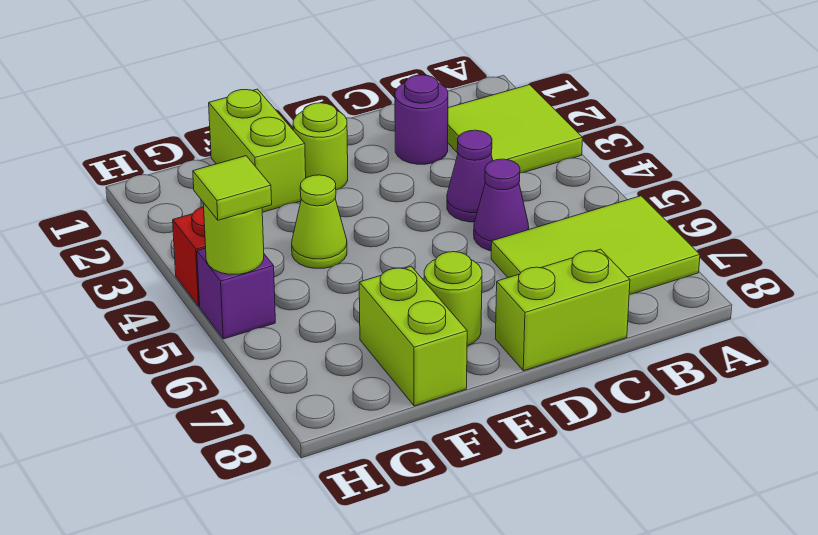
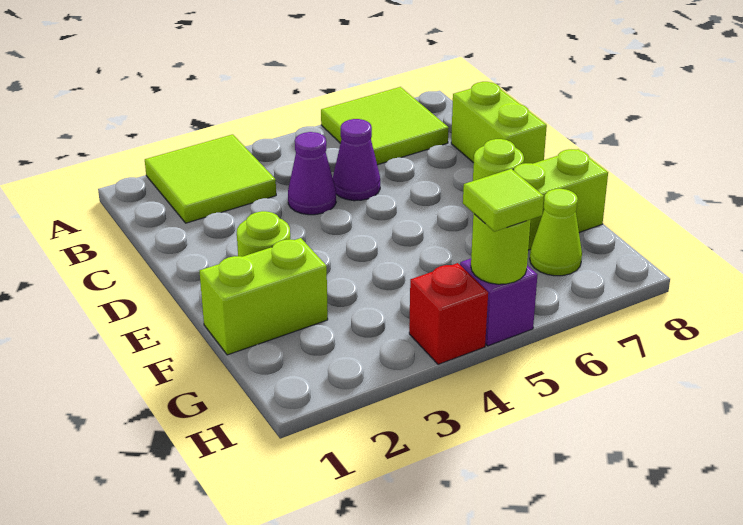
lime tile A6:C7 level 1 -> lime tile A6:B7 level 1
purple round brick C2 level 1 -> none
lime cone F4 level 1 -> lime cone G7 level 1

